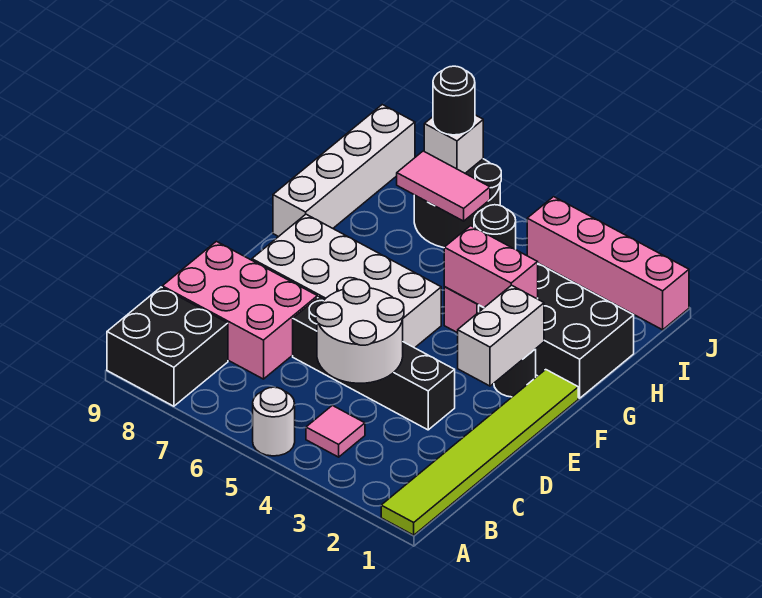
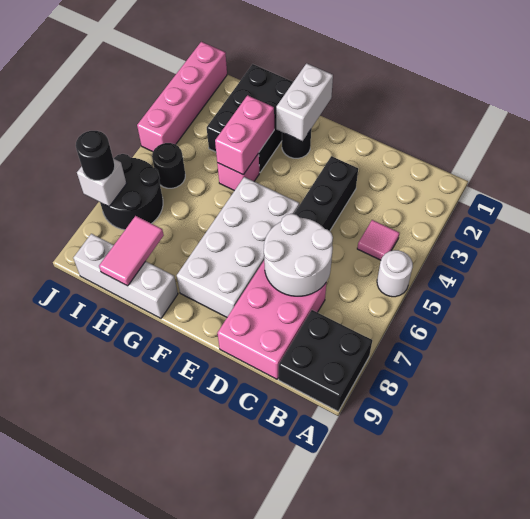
lime tile A1:F1 level 1 -> none
white round brick C4:D5 level 2 -> white round brick C6:D7 level 2
white brick E2:F2 level 2 -> white brick F1:F2 level 2
white brick G9:J9 level 1 -> white brick G9:I9 level 1
pink tile I6:I7 level 2 -> pink tile H8:H9 level 2

